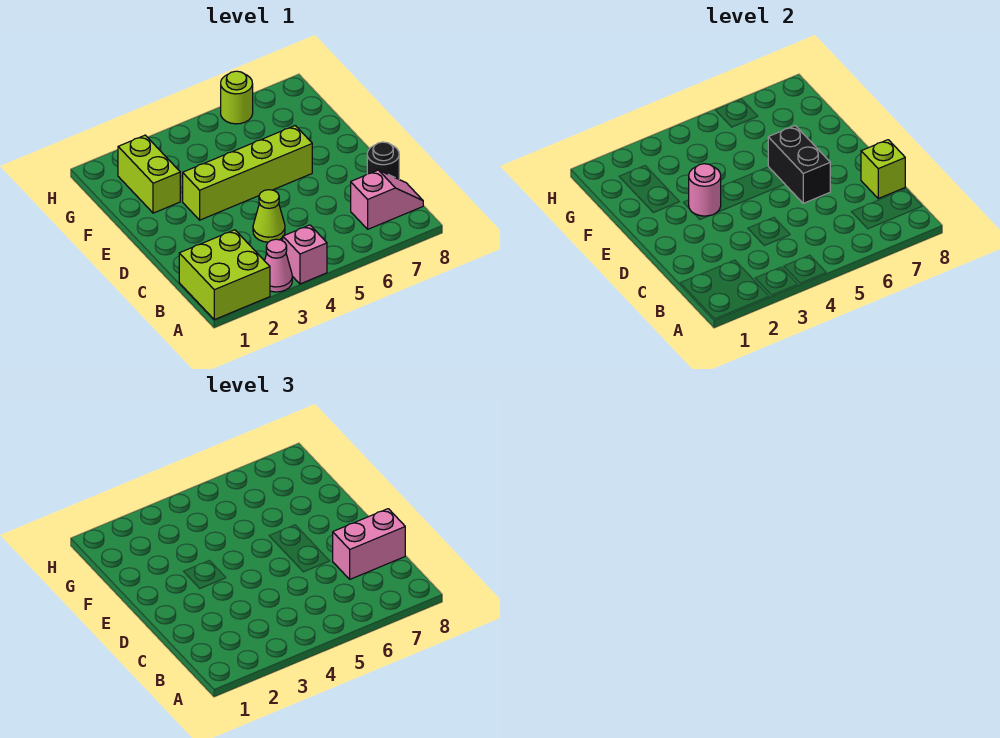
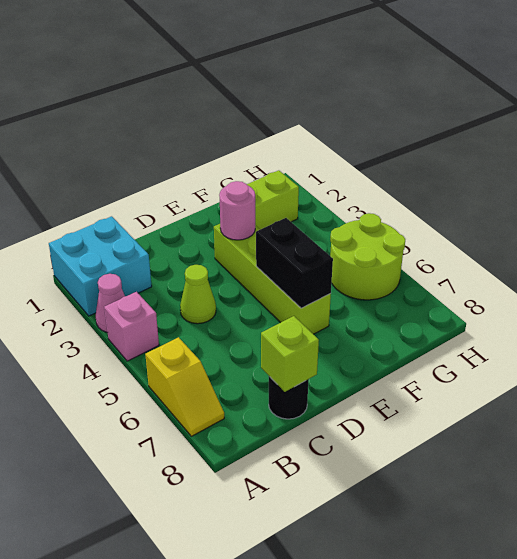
lime brick A1:B2 level 1 -> cyan brick A1:B2 level 1
none -> yellow slope A6:A7 level 1 top 6
pink slope B7:B8 level 1 top 7 -> none
pink brick C7:C8 level 3 -> none
black brick D6:E6 level 2 -> black brick E5:E6 level 2
lime round brick H6 level 1 -> lime round brick G5:H6 level 1

